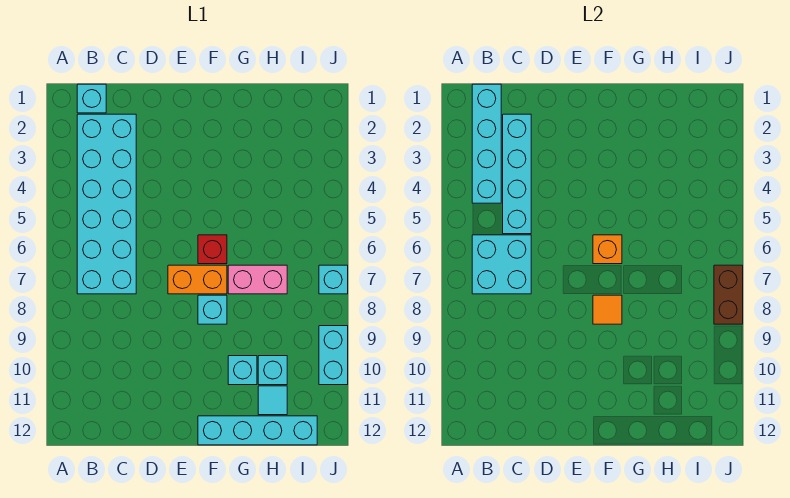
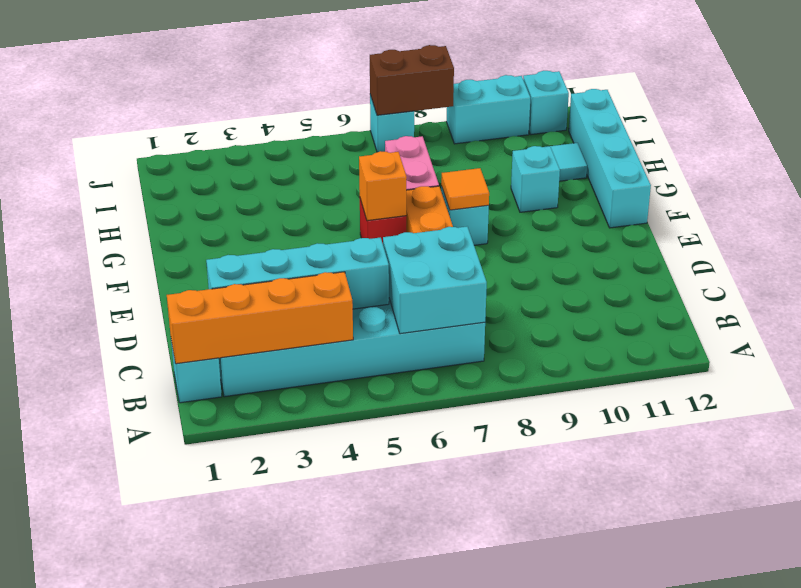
cyan brick B1:B4 level 2 -> orange brick B1:B4 level 2
cyan brick H10 level 1 -> cyan brick J11 level 1

